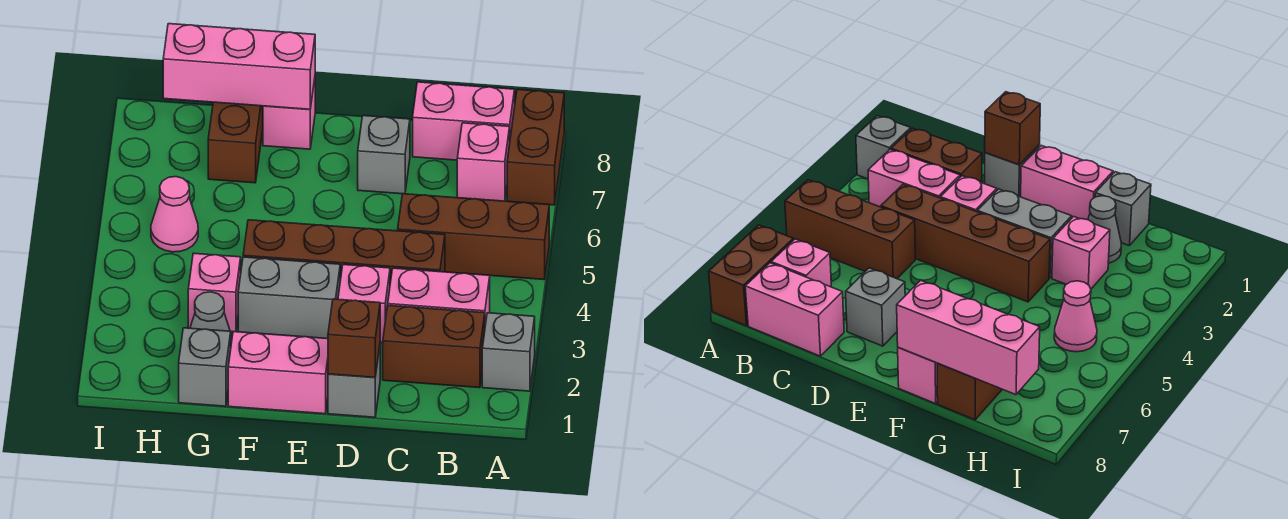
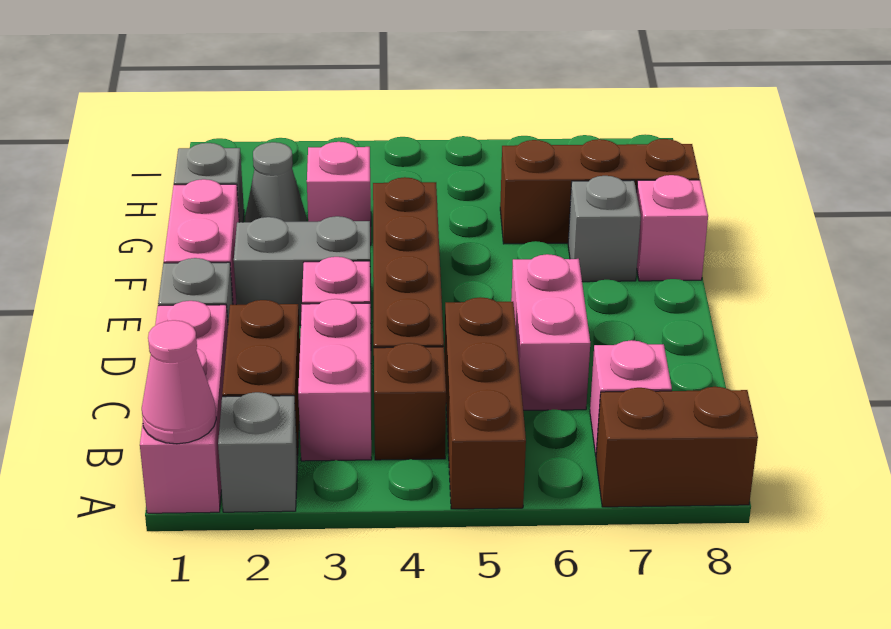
pink brick B8:C8 level 1 -> pink brick C6:D6 level 1
brown brick D1 level 2 -> brown brick B4 level 1
grey brick D7 level 1 -> grey brick F7 level 1
grey brick E3:F3 level 1 -> grey brick E2:E3 level 1
pink brick F8:H8 level 2 -> pink brick A1:C1 level 1
brown brick G7:G8 level 1 -> brown brick G6:G8 level 1
pink cone H5 level 1 -> pink cone A1 level 2

